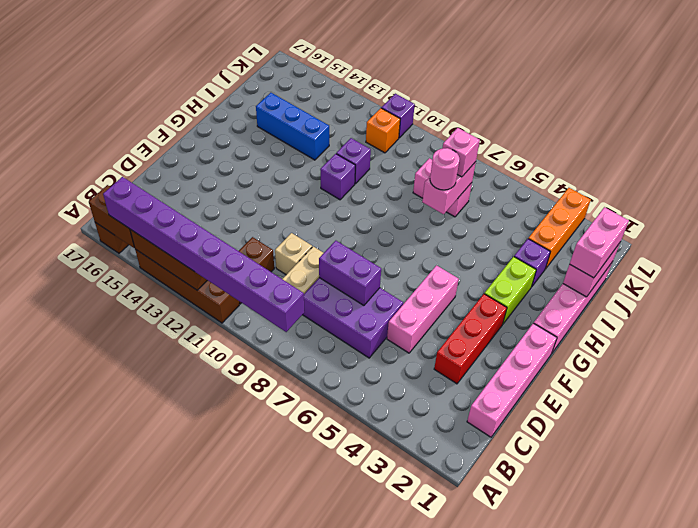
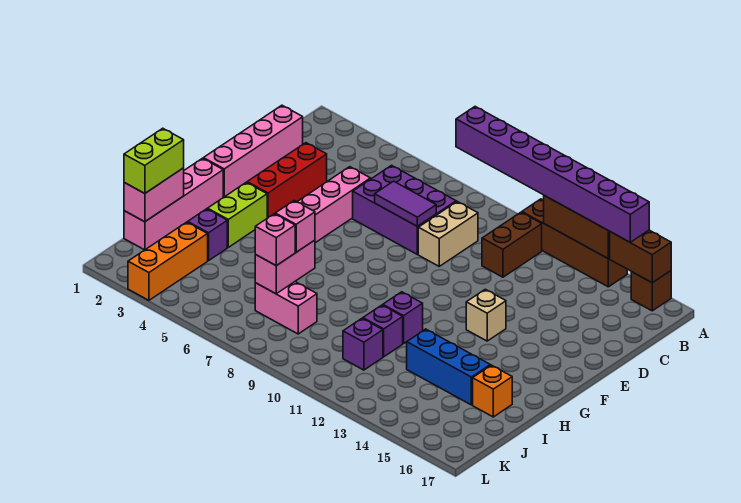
purple brick D7:D8 level 2 -> purple tile D7:D8 level 2
tan brick D10 level 1 -> tan brick F13 level 1
pink brick I1:J1 level 3 -> lime brick I1:J1 level 3
pink round brick I7 level 3 -> pink brick I7 level 3
orange brick K11 level 1 -> orange brick I16 level 1
purple brick L11 level 1 -> purple brick J11 level 1

